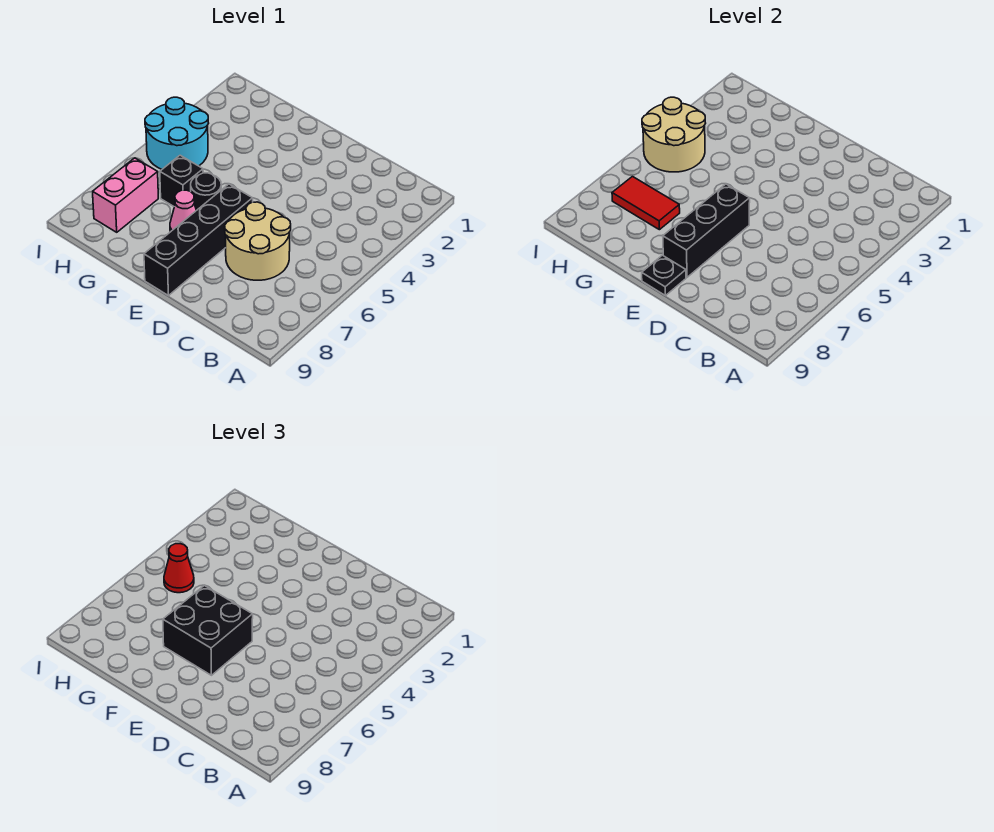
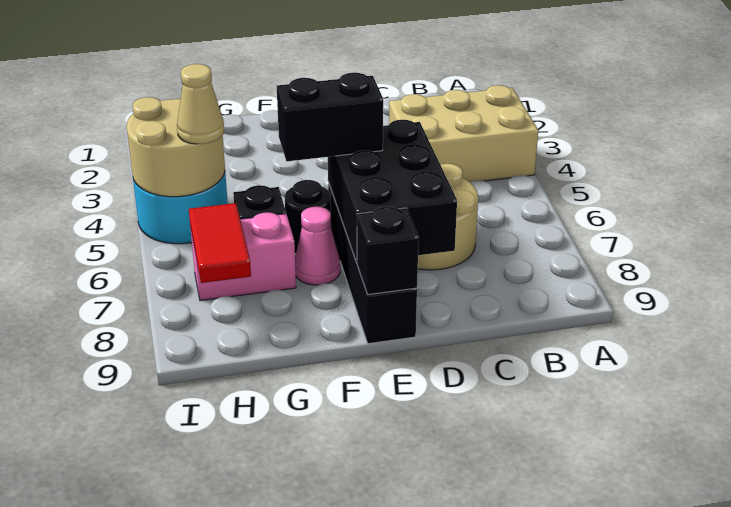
none -> tan brick A3:C4 level 1
black brick E6:E8 level 2 -> black brick D6:E8 level 2
black brick E6:F7 level 3 -> black brick E6:F6 level 3
black plate E9 level 2 -> black brick E9 level 2
red tile G7:H7 level 2 -> red tile H7:H8 level 2
red cone H5 level 3 -> tan cone H5 level 3
pink brick H7:H8 level 1 -> pink brick G7:H7 level 1

